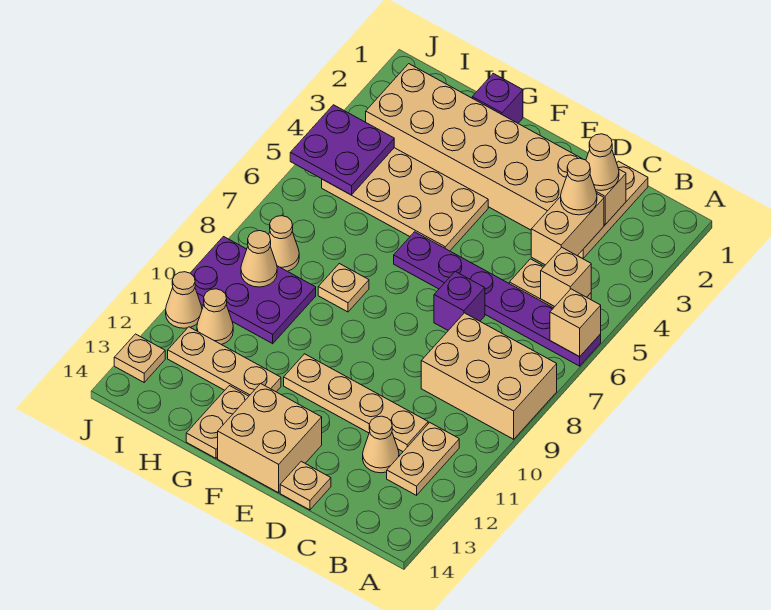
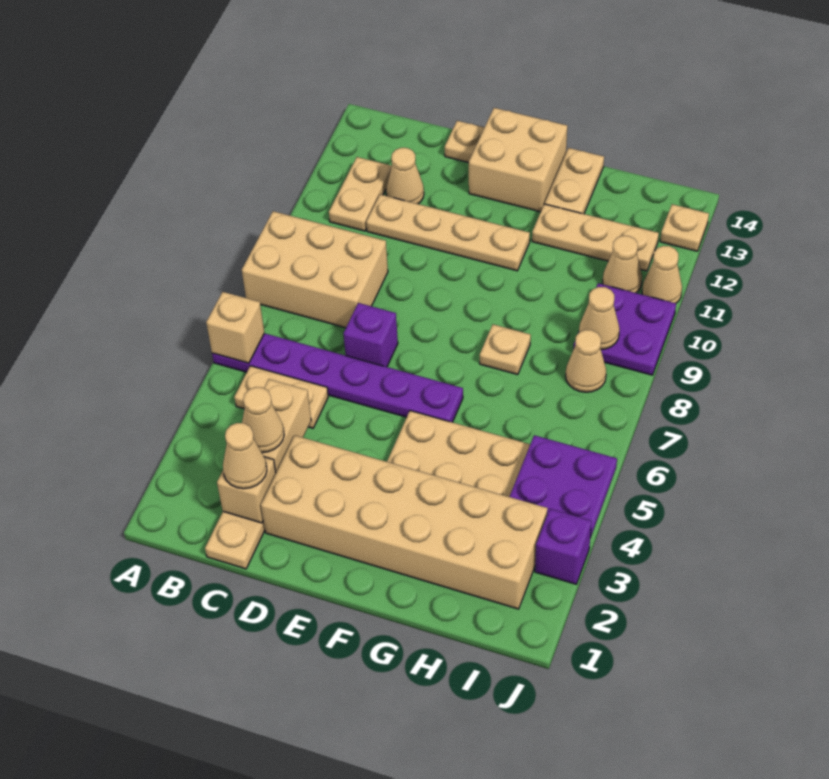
tan brick B5 level 2 -> none
purple brick G1 level 1 -> purple brick J3 level 1
purple plate H9:J10 level 1 -> purple plate I9:J10 level 1

